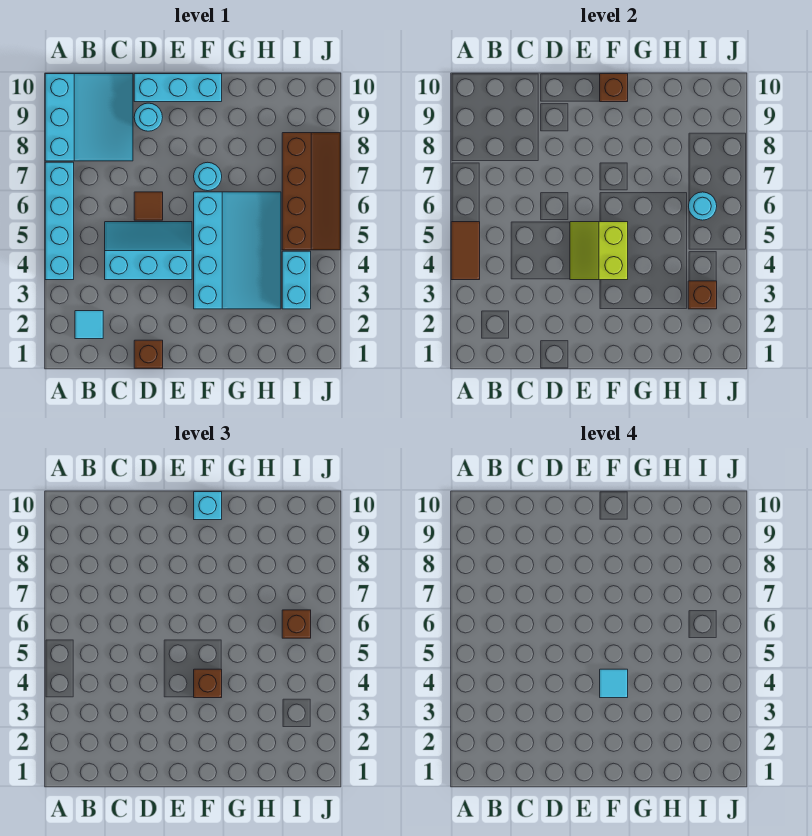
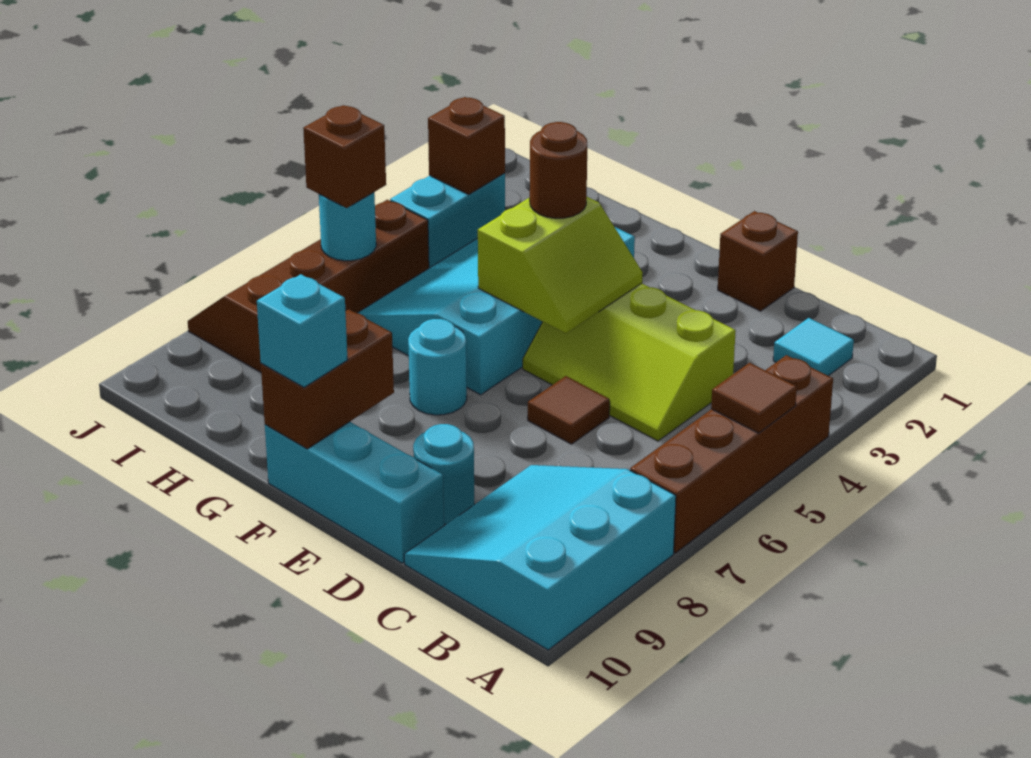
cyan brick A4:A7 level 1 -> brown brick A4:A7 level 1
brown tile A4:A5 level 2 -> brown tile A5 level 2
cyan slope C4:E5 level 1 top 4 -> lime slope C4:E5 level 1 top 4
brown brick F4 level 3 -> brown round brick F4 level 3
cyan tile F4 level 4 -> none
brown brick F10 level 2 -> brown brick F9:F10 level 2

